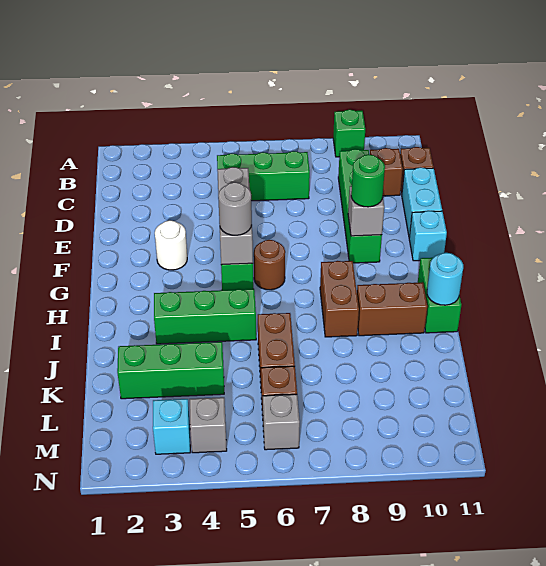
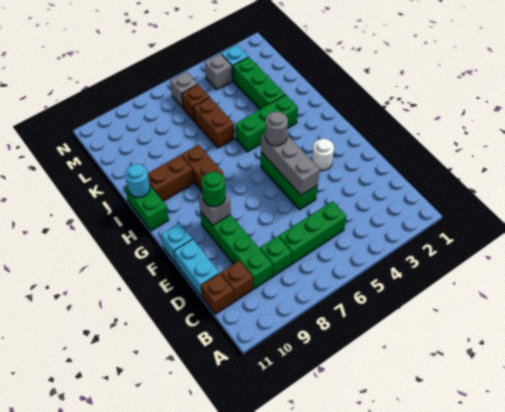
green brick A9 level 1 -> green brick C8 level 1
brown round brick G6 level 1 -> none
green brick K2:K4 level 1 -> green brick J3:L3 level 1

